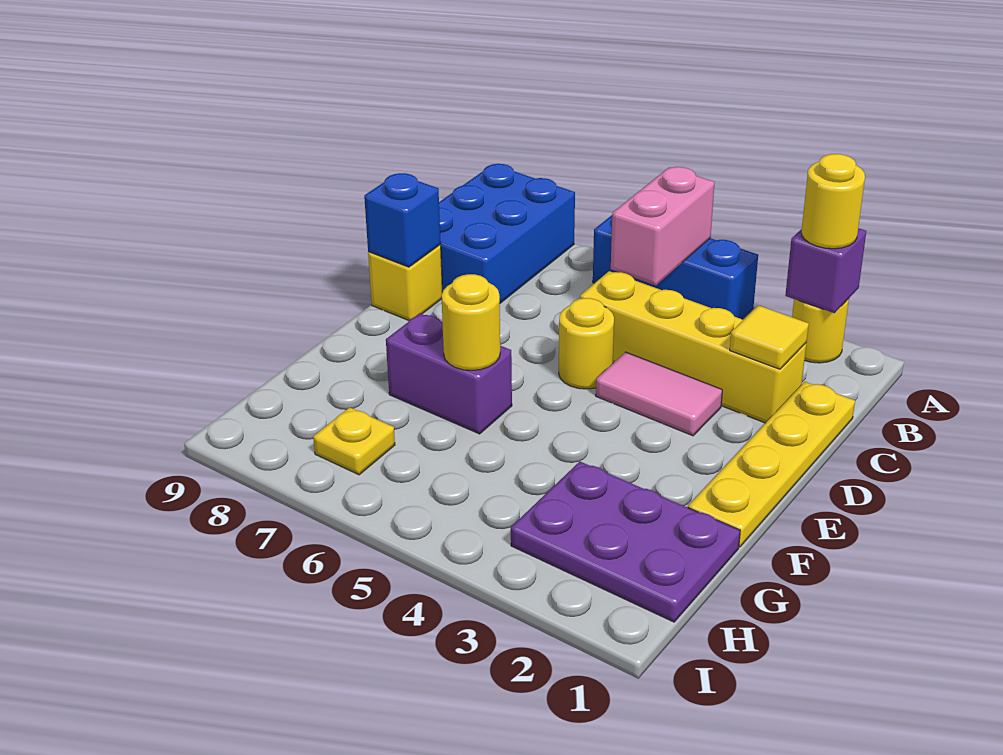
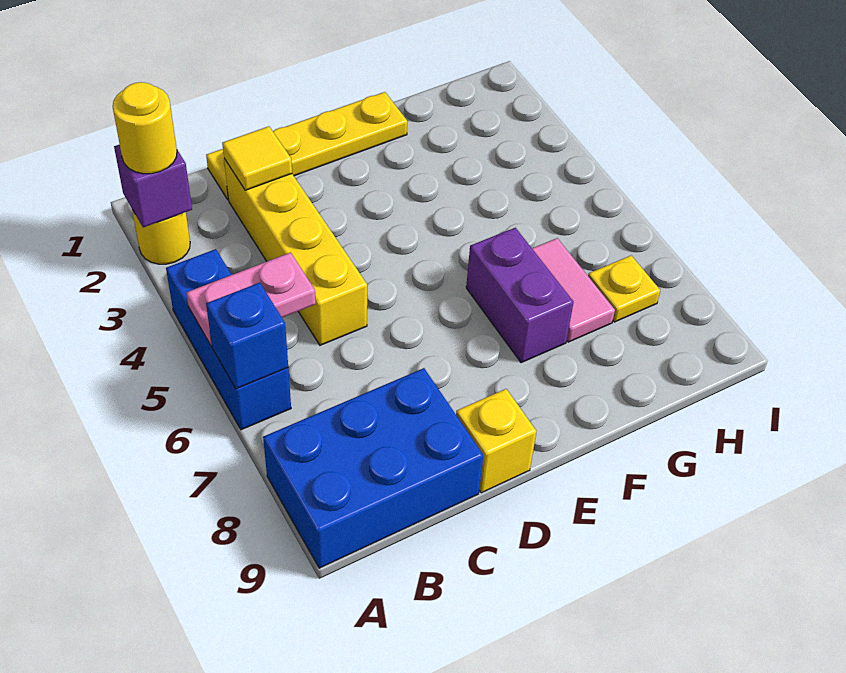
pink brick A5:B5 level 2 -> pink plate A5:B5 level 2
pink tile D3:D4 level 1 -> pink tile G6:G7 level 1
yellow round brick D5 level 1 -> none
blue brick D9 level 2 -> blue brick A6 level 2
yellow round brick F6 level 2 -> none
purple plate G1:H3 level 1 -> none

